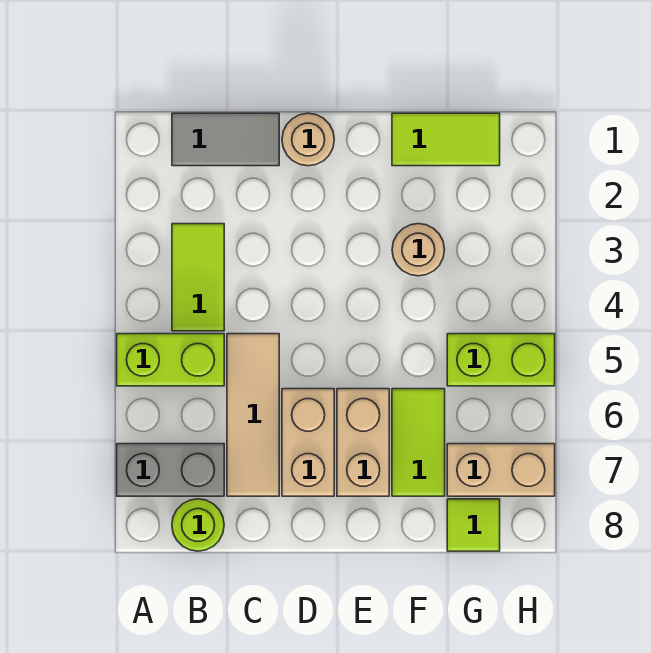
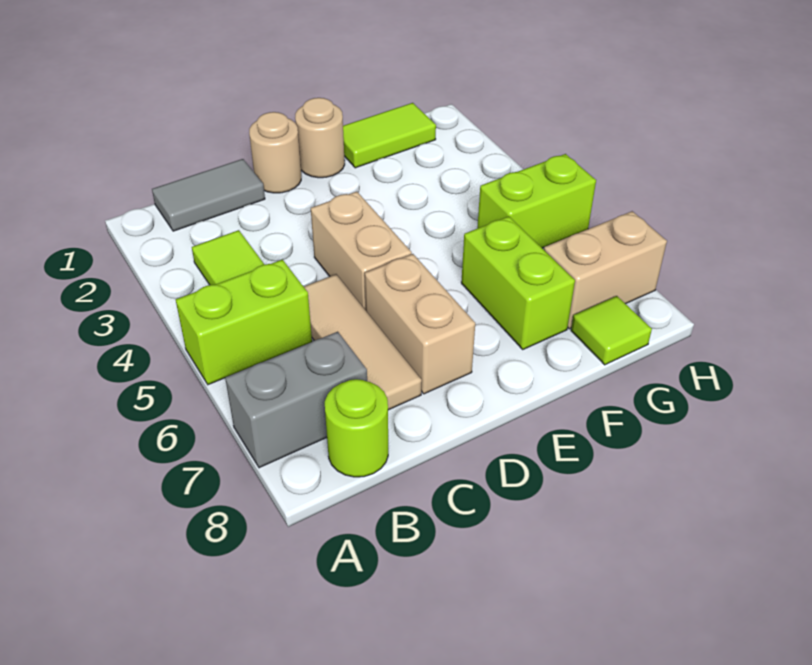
tan brick E6:E7 level 1 -> tan brick D4:D5 level 1
tan round brick F3 level 1 -> tan round brick E1 level 1
lime tile F6:F7 level 1 -> lime brick F6:F7 level 1

